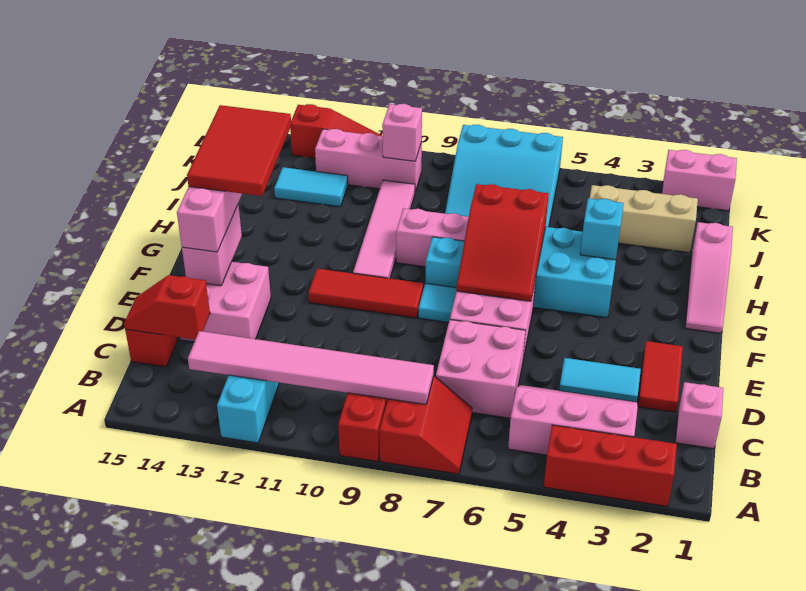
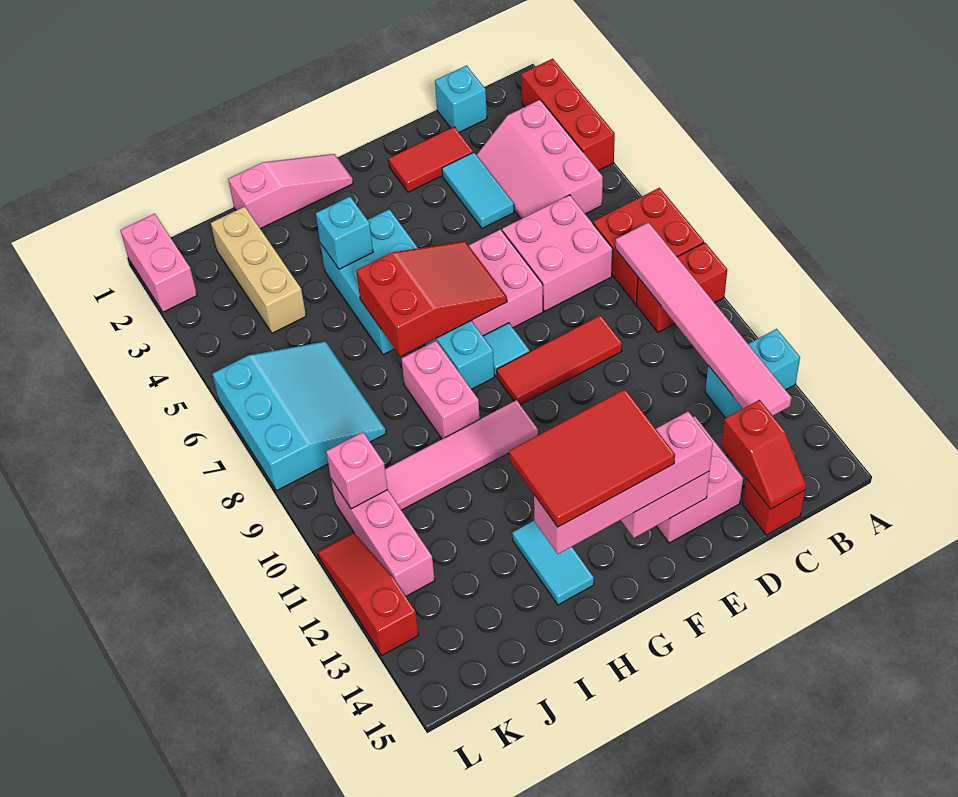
red slope A7:B8 level 1 top 8 -> red brick A7:B8 level 1
pink brick C1 level 1 -> cyan brick C1 level 1
red tile F9:F11 level 1 -> red tile D9:F9 level 1
cyan tile J12:J13 level 1 -> cyan tile H13:H14 level 1

